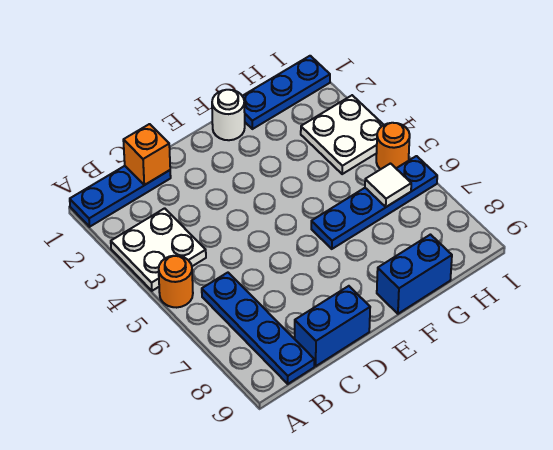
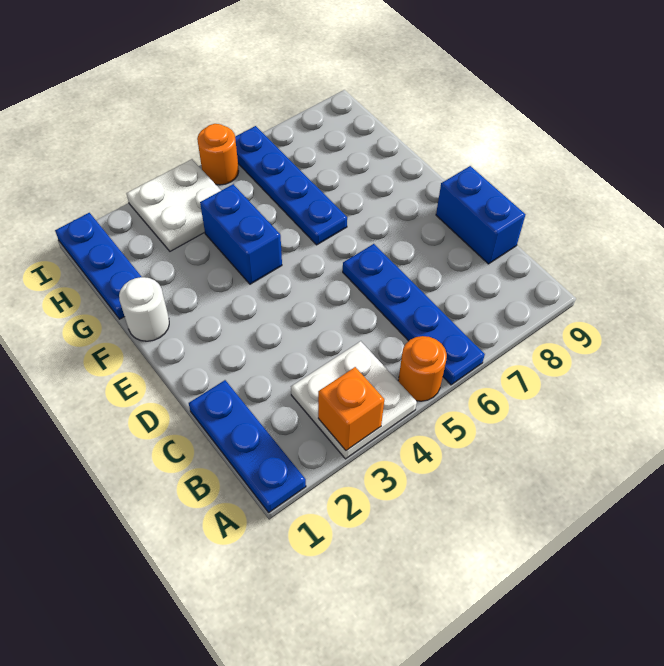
blue plate B6:B9 level 1 -> blue plate A6:D6 level 1
orange brick C1 level 2 -> orange brick A3 level 2
blue brick F9:G9 level 1 -> blue brick F4:G4 level 1
white tile H6 level 2 -> none

